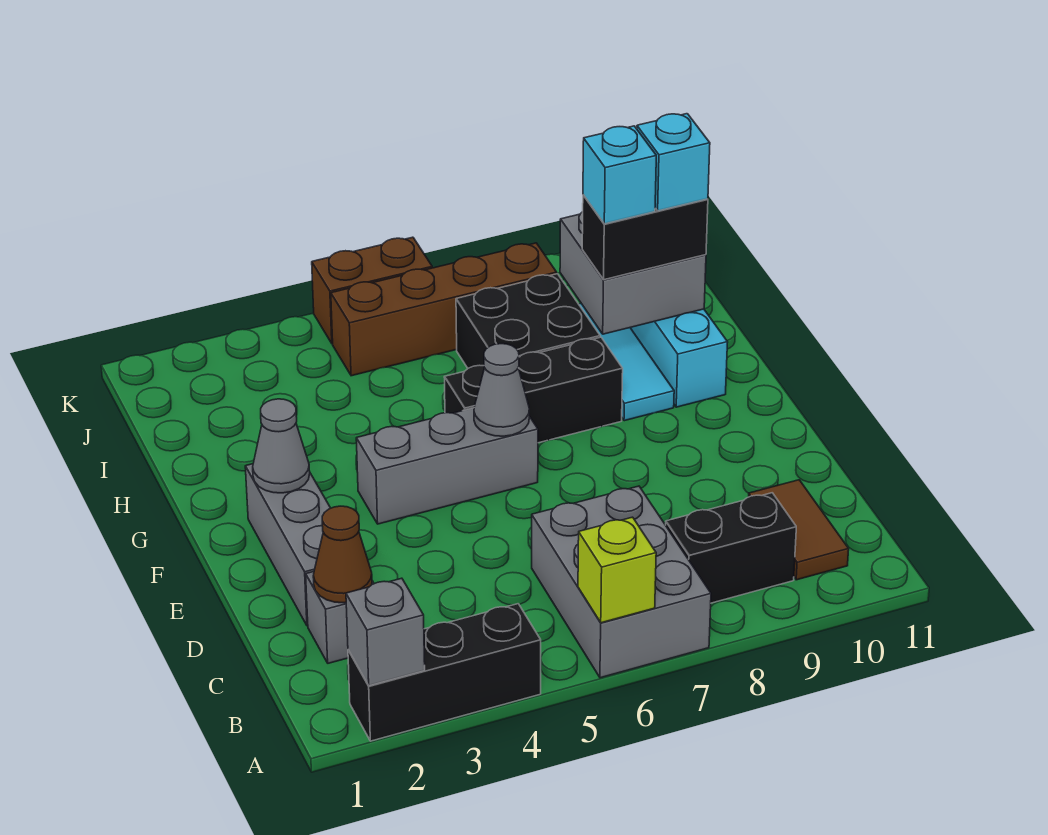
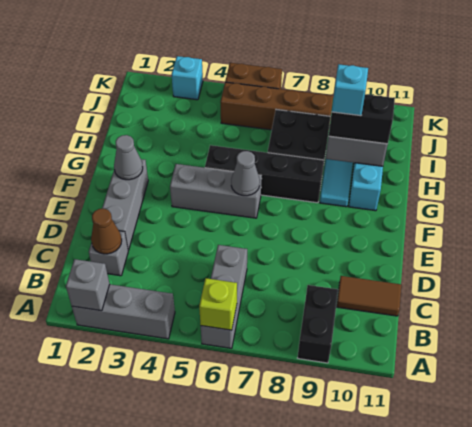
black brick A2:A4 level 1 -> grey brick A2:A4 level 1
grey brick A6:C7 level 1 -> grey brick A6:C6 level 1
black brick B8:B9 level 1 -> black brick A9:B9 level 1
brown tile B10:C10 level 1 -> brown tile C10:C11 level 1
black brick G6:G8 level 1 -> black brick G5:G8 level 1
cyan brick H10 level 4 -> cyan brick K3 level 1

